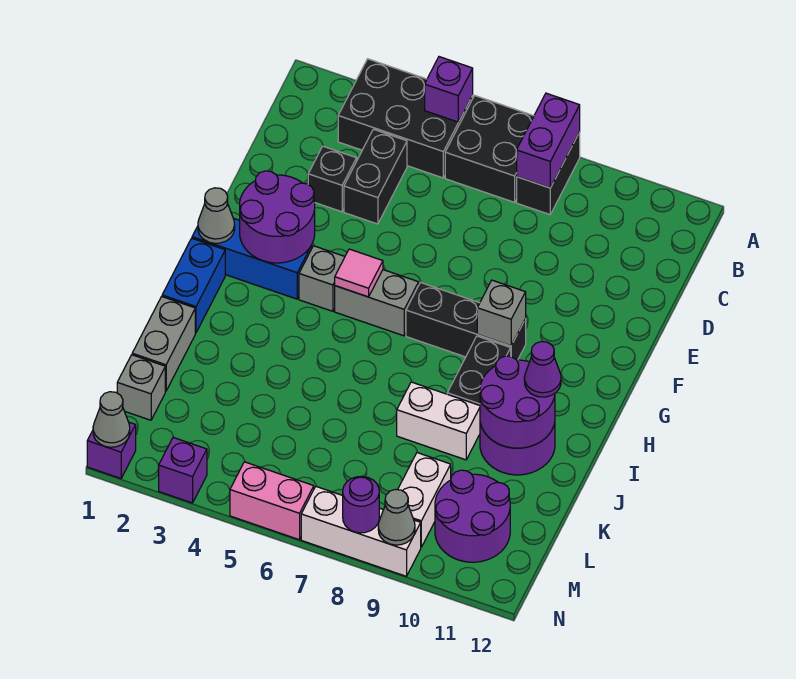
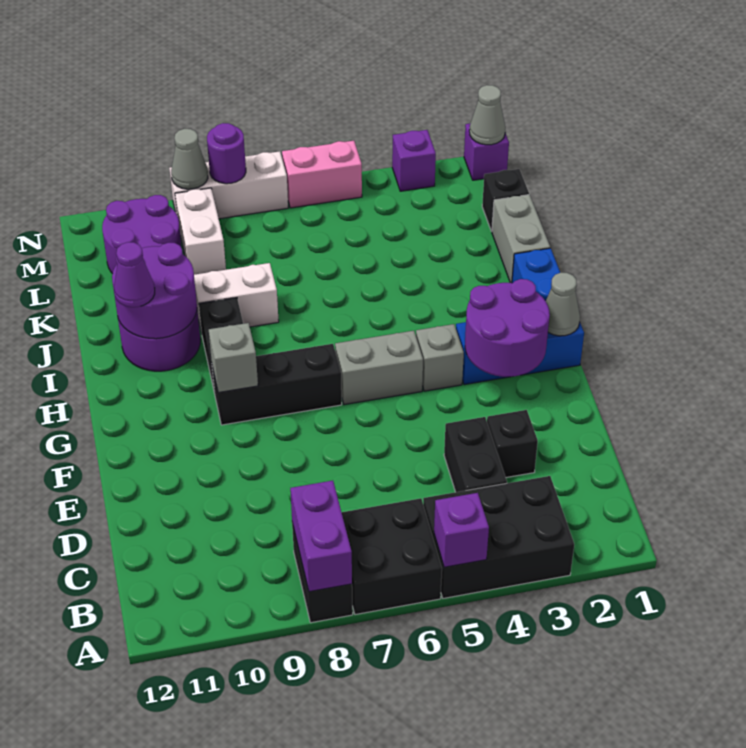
pink tile G5 level 2 -> none
grey brick L1 level 1 -> black brick L1 level 1

